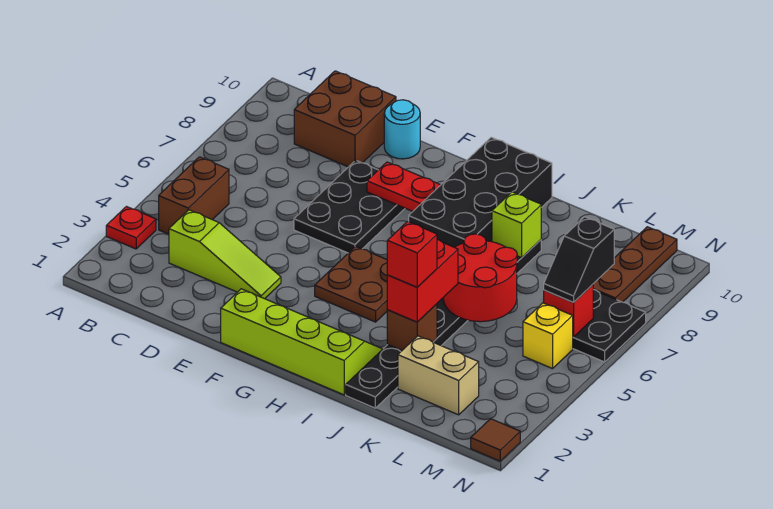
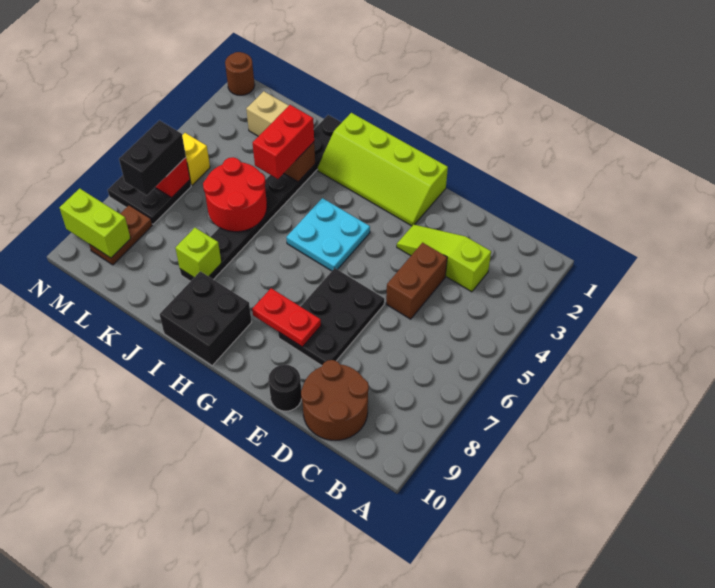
red plate A3 level 1 -> none
brown brick B4:B5 level 1 -> brown brick D4:D5 level 1
brown brick C9:D10 level 1 -> brown round brick C9:D10 level 1
cyan round brick E10 level 1 -> black round brick E10 level 1
brown plate G4:H5 level 1 -> cyan plate G4:H5 level 1
black brick H7:I10 level 1 -> black brick H9:I10 level 1
red brick J3 level 4 -> none
black slope M6:M7 level 3 top 7 -> black brick M6:M7 level 3
brown plate M8:M10 level 1 -> brown plate M8:M9 level 1
none -> lime brick M9:N9 level 2
brown tile N1 level 1 -> brown round brick N1 level 1

